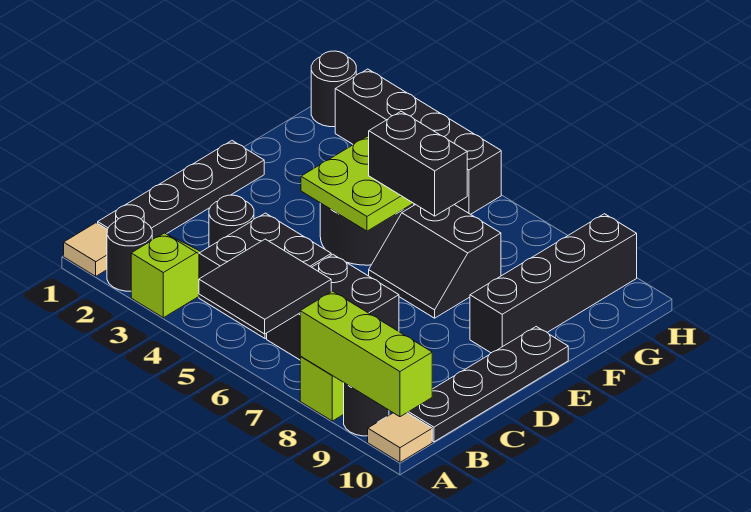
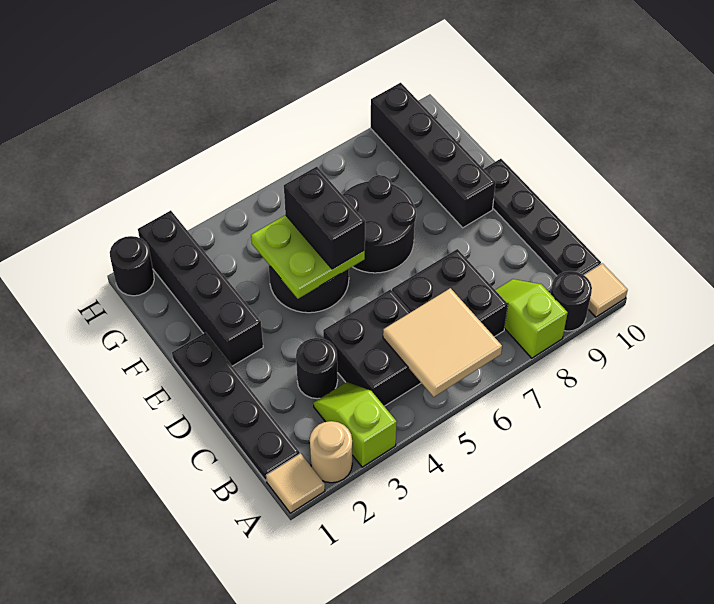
black round brick A2 level 1 -> tan round brick A2 level 1
black tile A5:B6 level 2 -> tan tile A5:B6 level 2
lime brick A8:A10 level 2 -> none
black slope E6:F7 level 1 top F -> black round brick E6:F7 level 1
black brick F5:F6 level 3 -> black brick E5:F5 level 3
black brick H2:H5 level 1 -> black brick E2:H2 level 1

